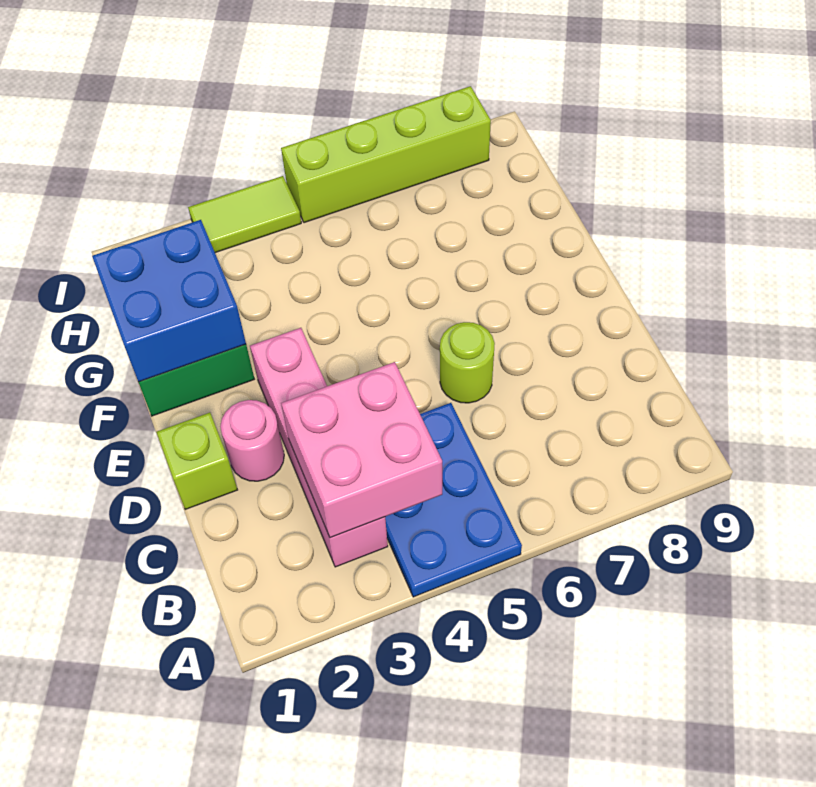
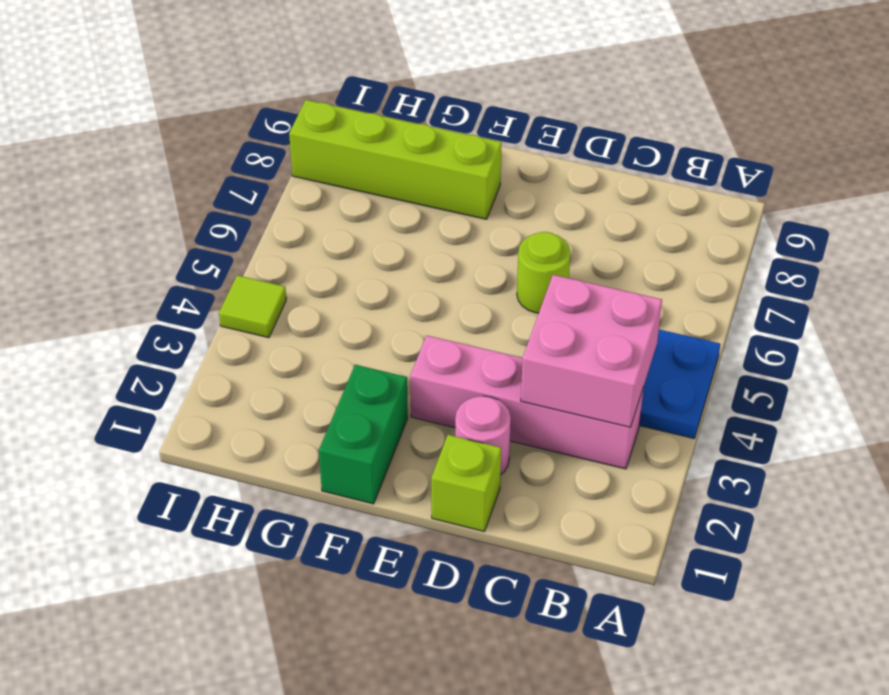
blue brick F1:G2 level 2 -> none
lime tile I3:I4 level 1 -> lime tile I4 level 1
lime brick I5:I8 level 1 -> lime brick F8:I8 level 1

